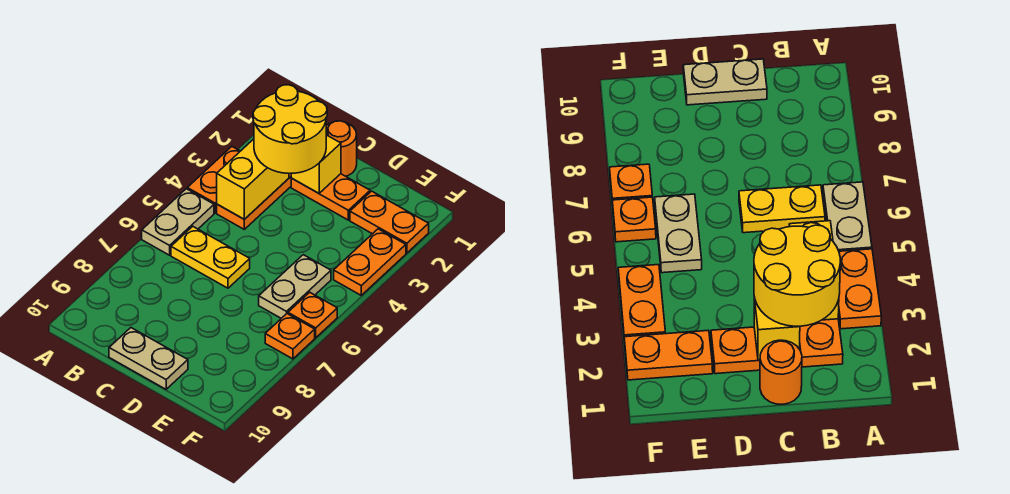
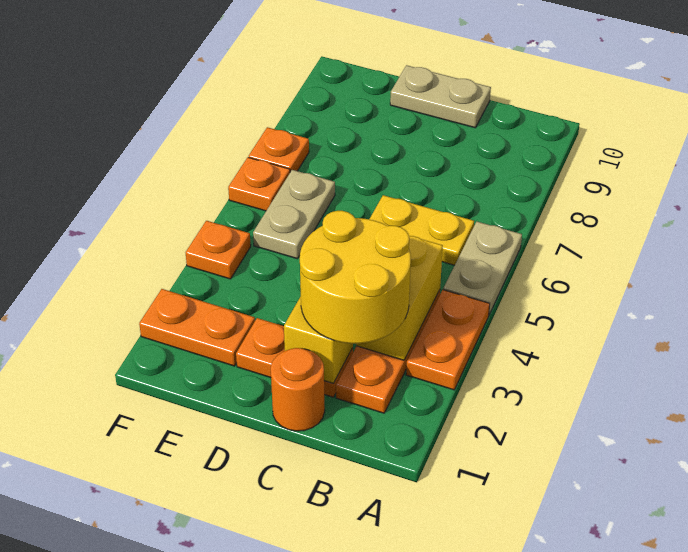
orange plate F3:F4 level 1 -> orange plate F4 level 1

